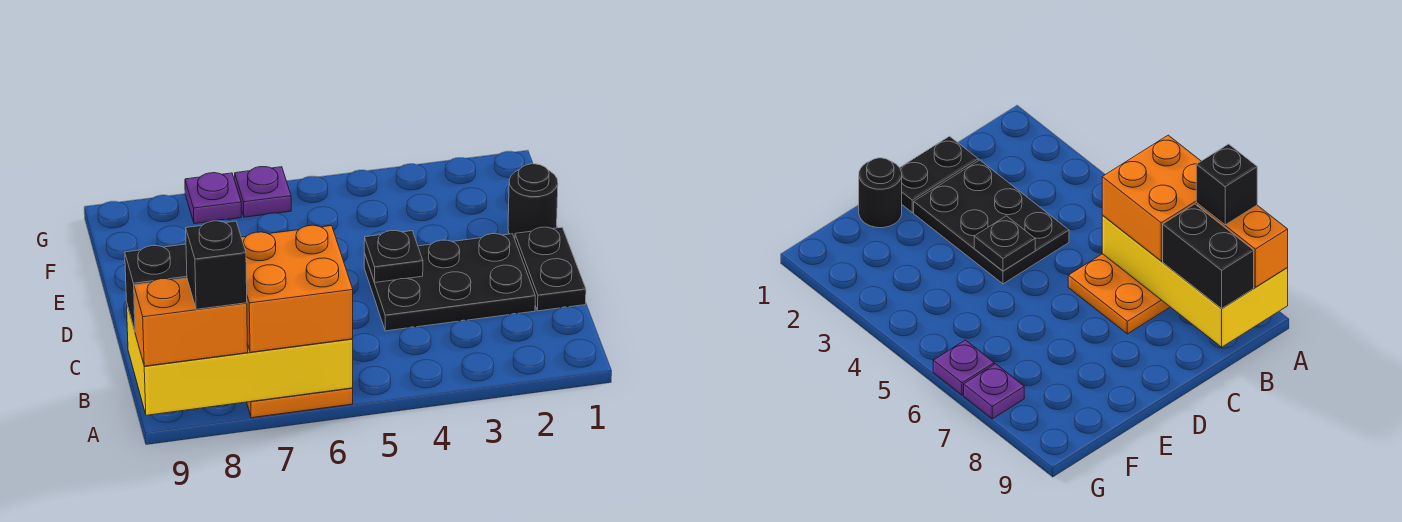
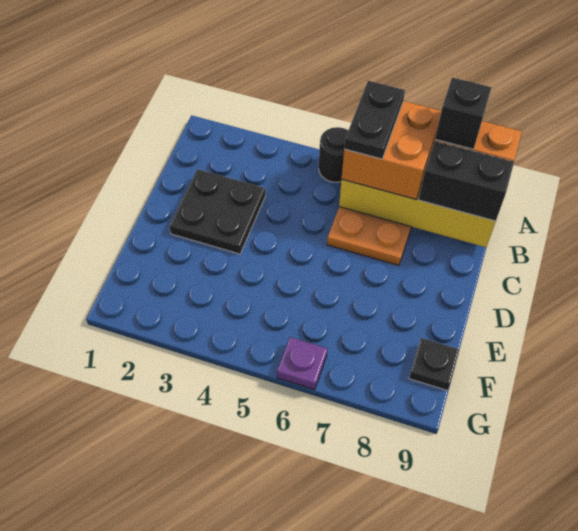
black plate C1:D1 level 1 -> black plate A6:B6 level 4
black plate C2:D4 level 1 -> black plate C2:D3 level 1
black plate D4 level 2 -> black plate F9 level 1
black round brick E1 level 1 -> black round brick A5 level 1
purple plate G7 level 1 -> none

